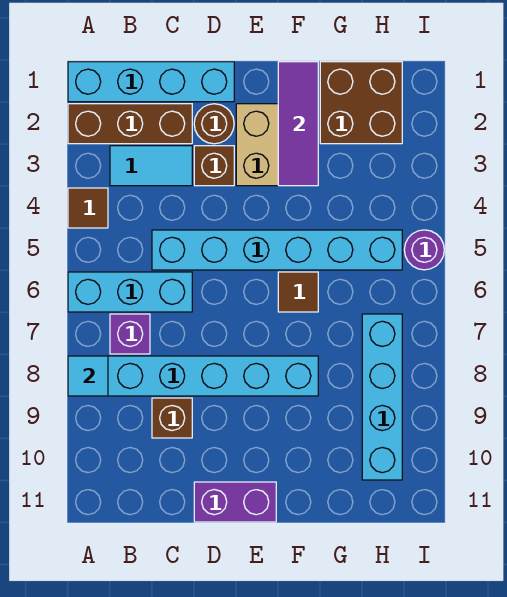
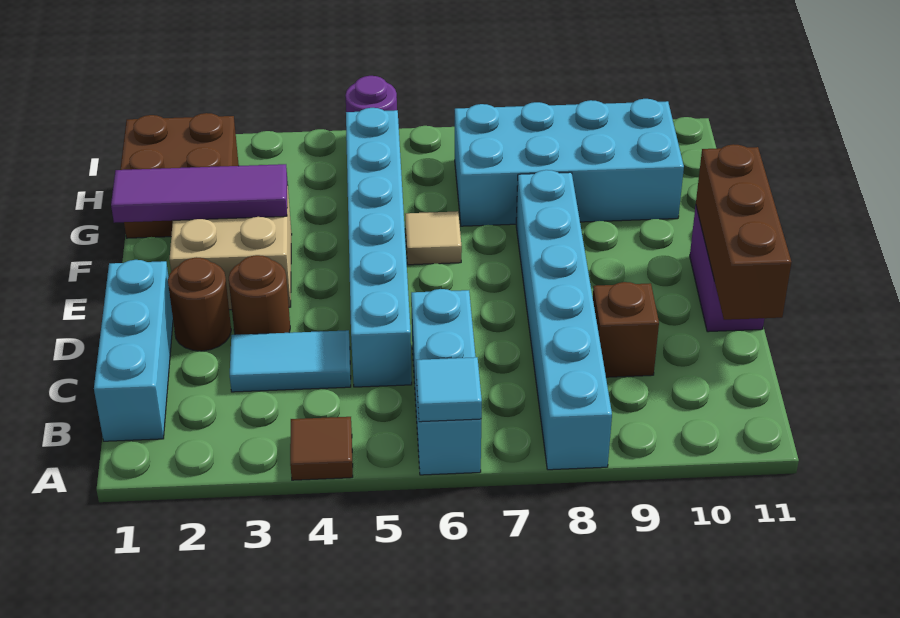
cyan brick A1:D1 level 1 -> cyan brick B1:D1 level 1
brown brick A2:C2 level 1 -> brown brick C11:E11 level 2
cyan tile A8 level 2 -> cyan tile A6 level 2
cyan tile B3:C3 level 1 -> cyan tile C3:C4 level 1
purple brick B7 level 1 -> none
brown brick D3 level 1 -> brown round brick D3 level 1
brown tile F6 level 1 -> tan tile F6 level 1
cyan brick H7:H10 level 1 -> cyan brick G7:H10 level 1

